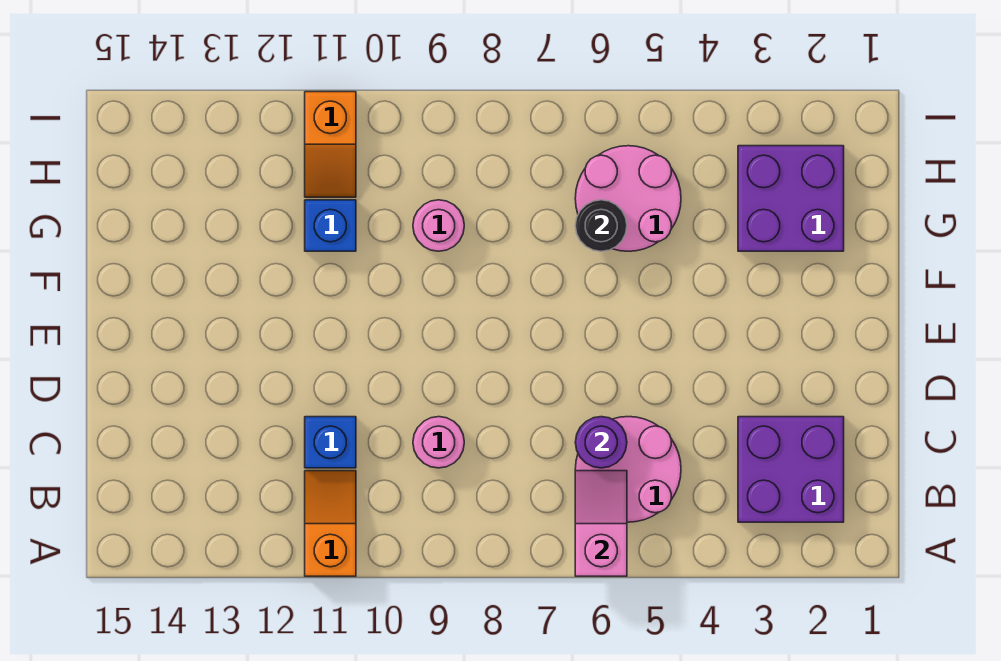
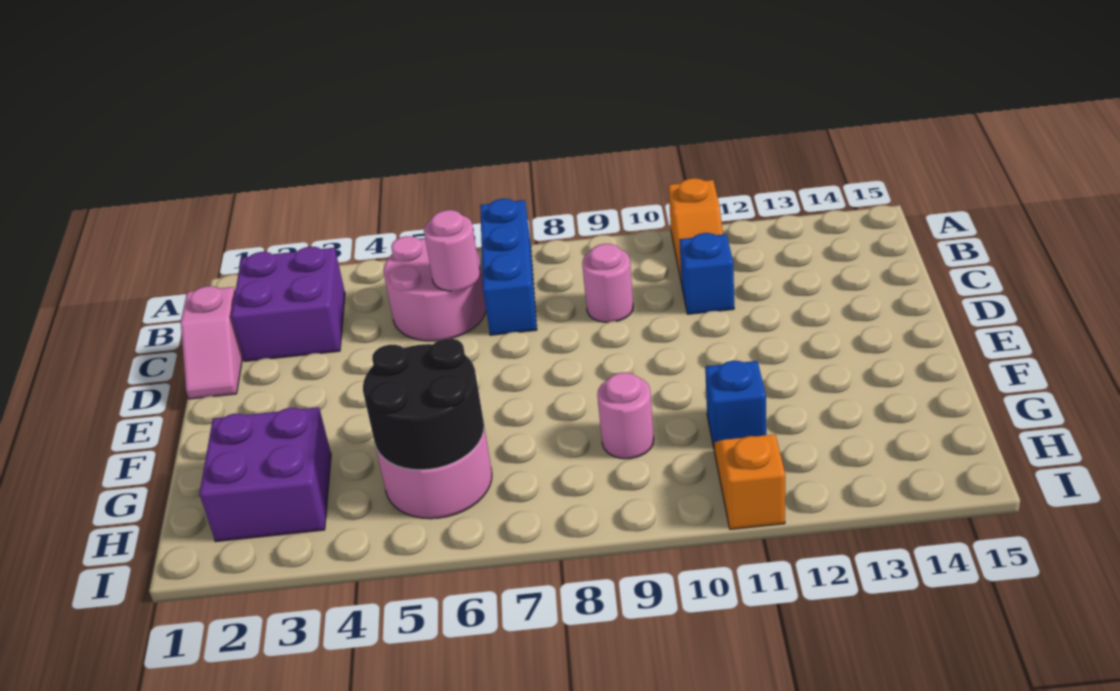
pink slope A6:B6 level 2 top A -> pink slope C1:D1 level 1 top C
none -> blue brick A7:C7 level 1
purple round brick C6 level 2 -> pink round brick C6 level 2
black round brick G6 level 2 -> black round brick G5:H6 level 2

